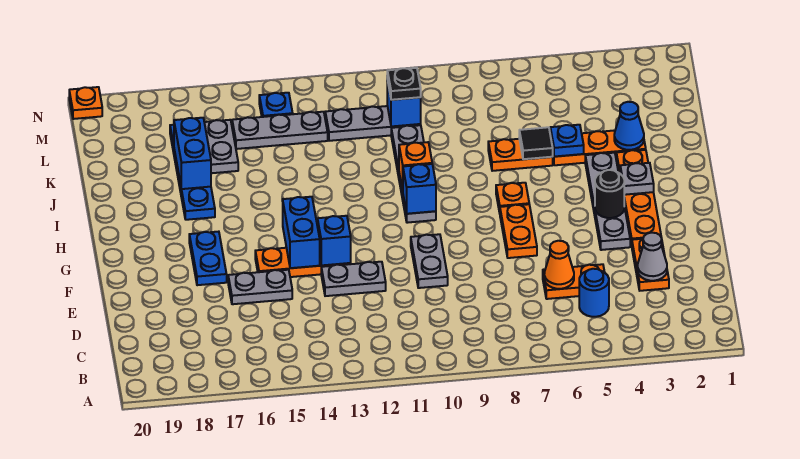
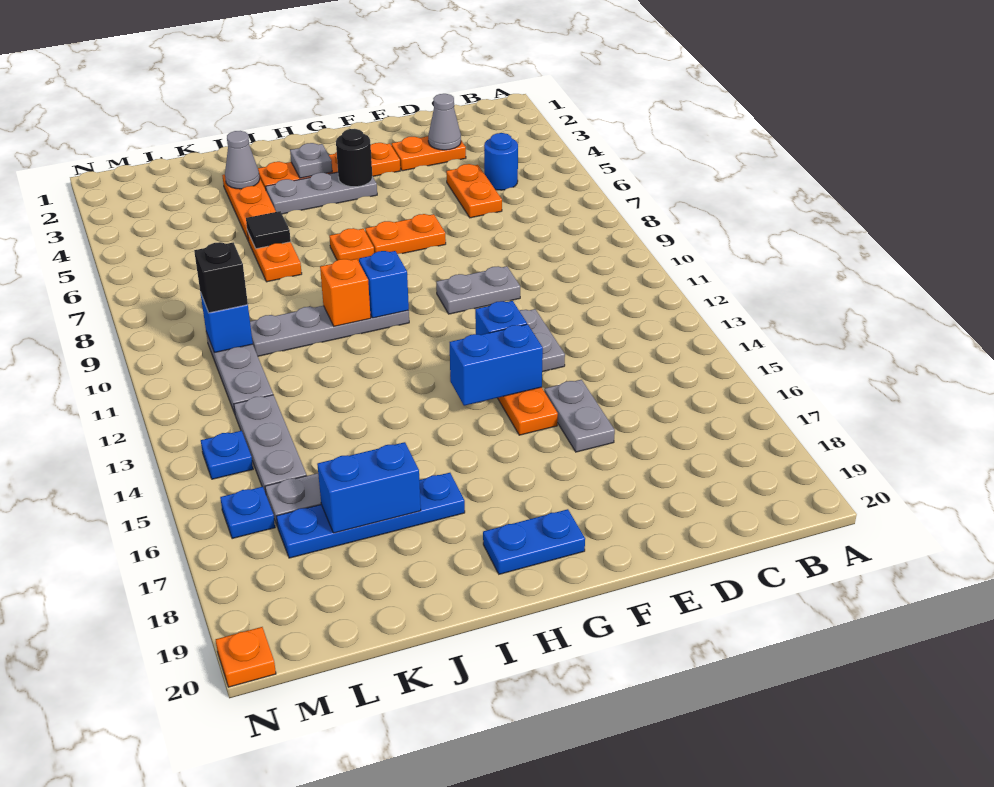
orange cone D6 level 2 -> none
grey plate F4:I4 level 1 -> grey plate G4:I4 level 1
blue plate F17:G17 level 1 -> blue plate G19:H19 level 1
blue cone J3 level 2 -> grey cone J3 level 2
blue plate J5 level 2 -> blue plate M16 level 1
black plate L10 level 3 -> black brick L10 level 3

